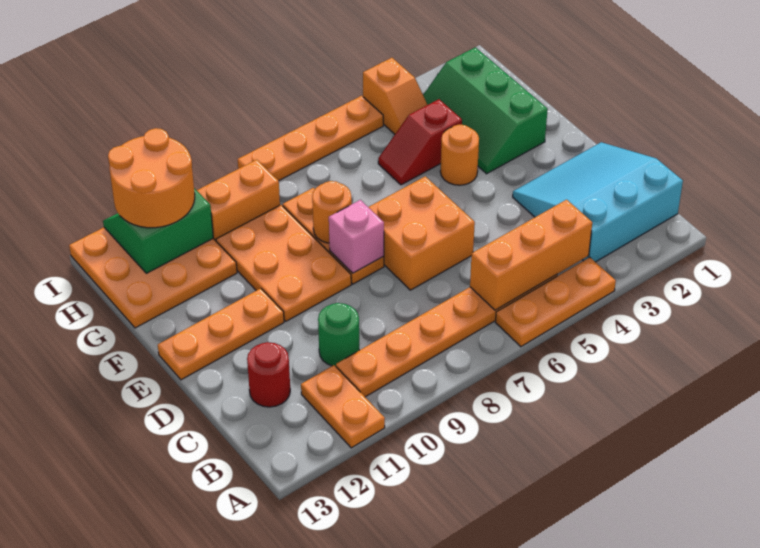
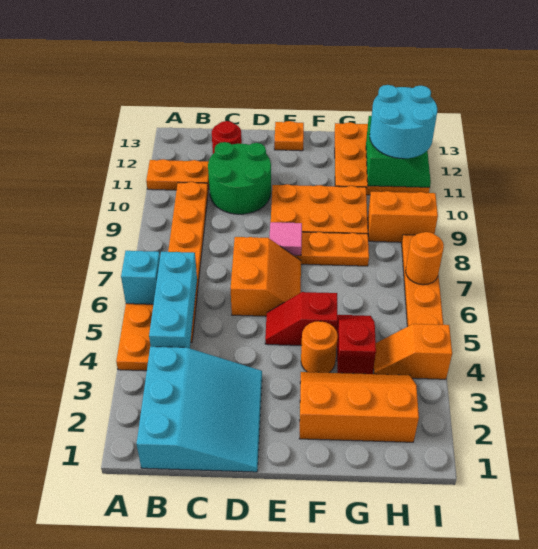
none -> cyan brick A6 level 2
orange brick B4:B6 level 2 -> cyan brick B4:B6 level 2
green round brick C10 level 1 -> green round brick C10:D11 level 1
orange brick D6:E7 level 1 -> orange slope D6:E7 level 1 top D
none -> red slope E5:F5 level 1 top F
pink brick E8 level 2 -> pink tile E8 level 2
orange plate E11:E13 level 1 -> orange plate E13 level 1
green slope F2:H3 level 1 top 2 -> orange slope F2:H3 level 1 top 2
orange round brick F8 level 2 -> orange round brick I7 level 2
orange brick H9:H10 level 1 -> orange brick H9:I9 level 1
orange round brick H11:I12 level 3 -> cyan round brick H11:I12 level 3

